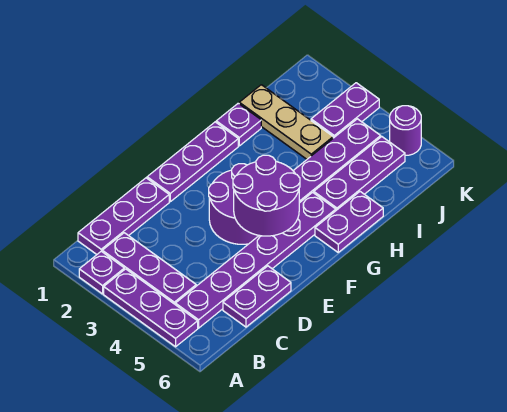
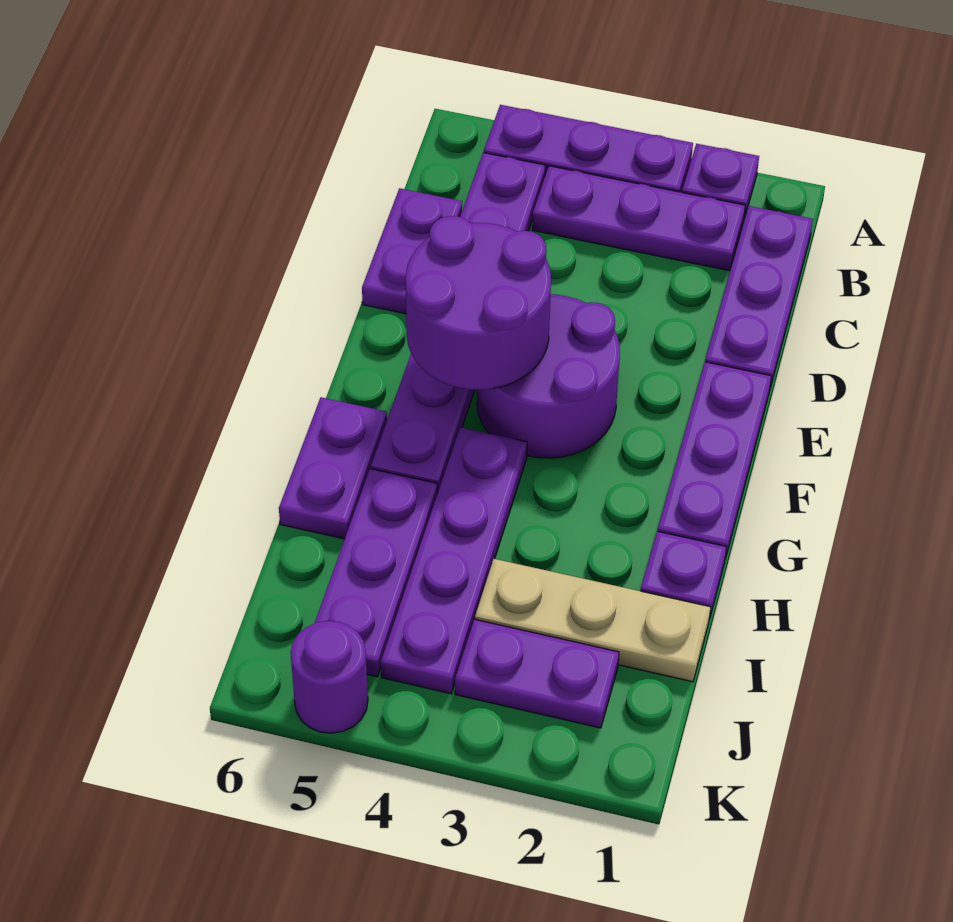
purple plate J3:K3 level 1 -> purple plate J2:J3 level 1

